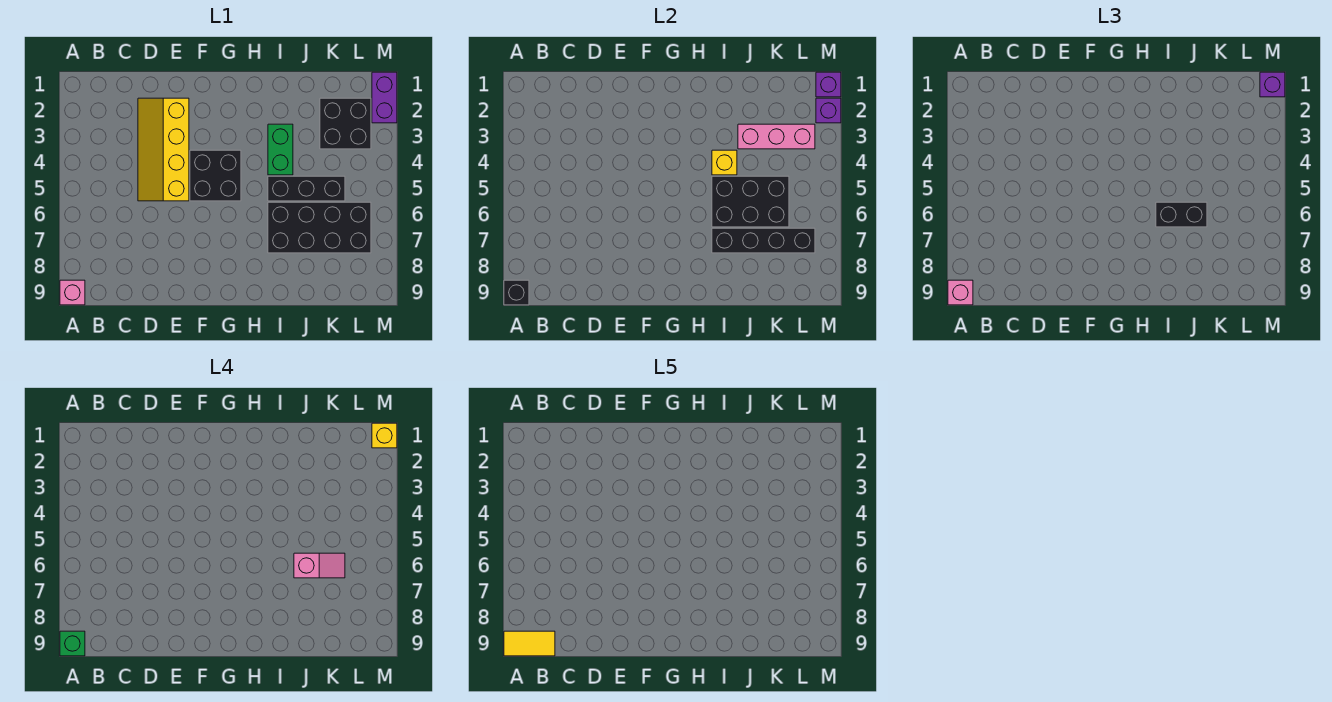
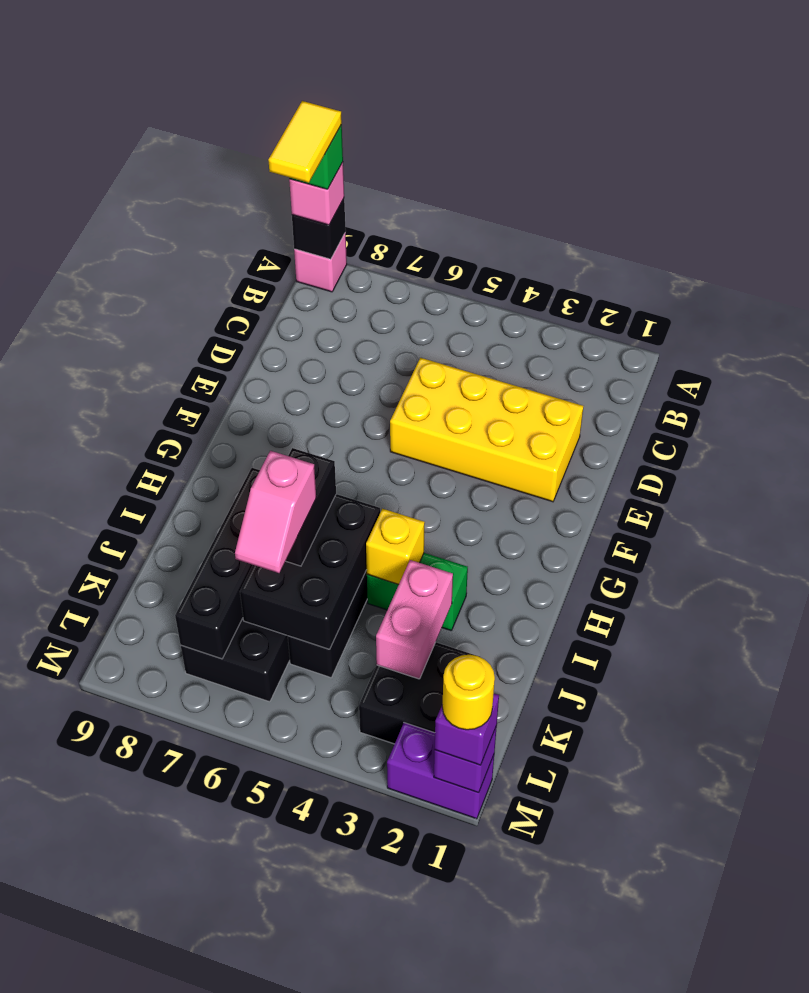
yellow slope D2:E5 level 1 top E -> yellow brick D2:E5 level 1
black brick F4:G5 level 1 -> none
pink brick J3:L3 level 2 -> pink brick J3:K3 level 2
yellow brick M1 level 4 -> yellow round brick M1 level 4
purple brick M2 level 2 -> none

